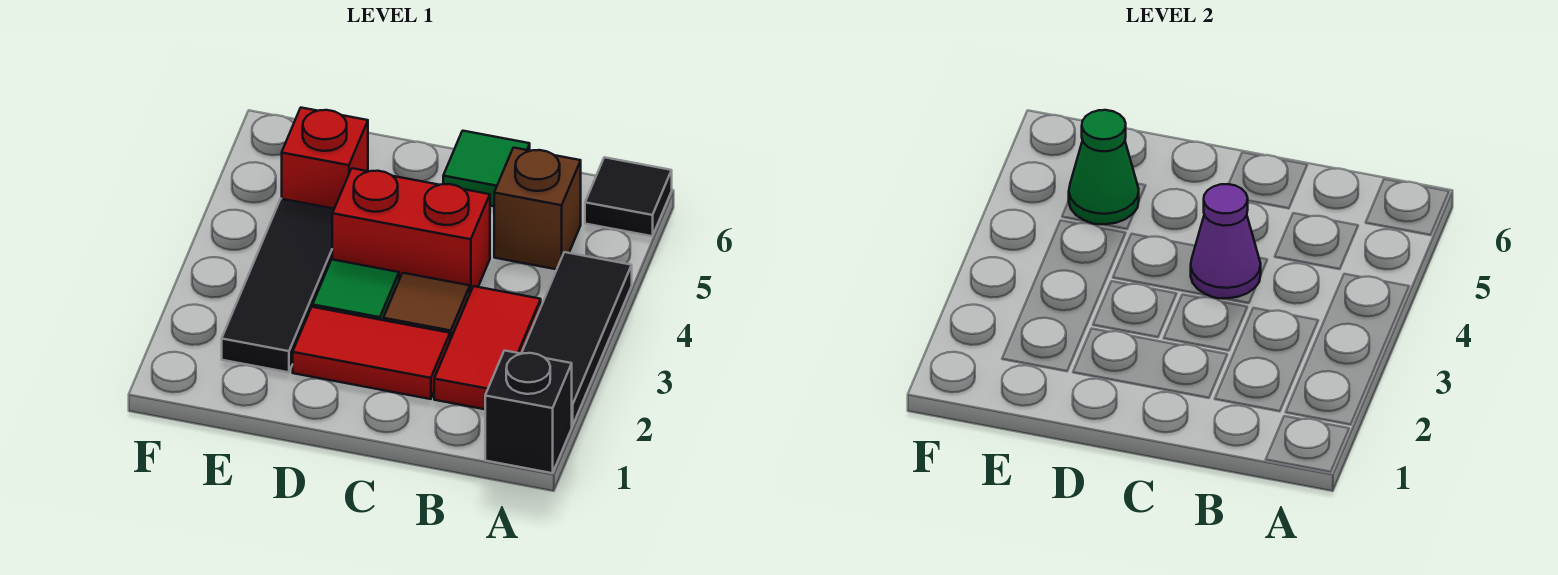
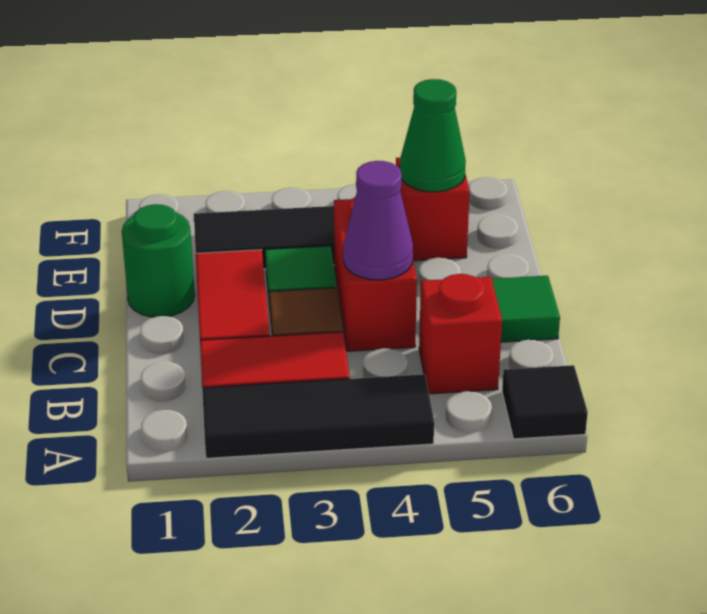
black brick A1 level 1 -> none
brown brick B5 level 1 -> red brick B5 level 1
none -> green round brick D1 level 1

